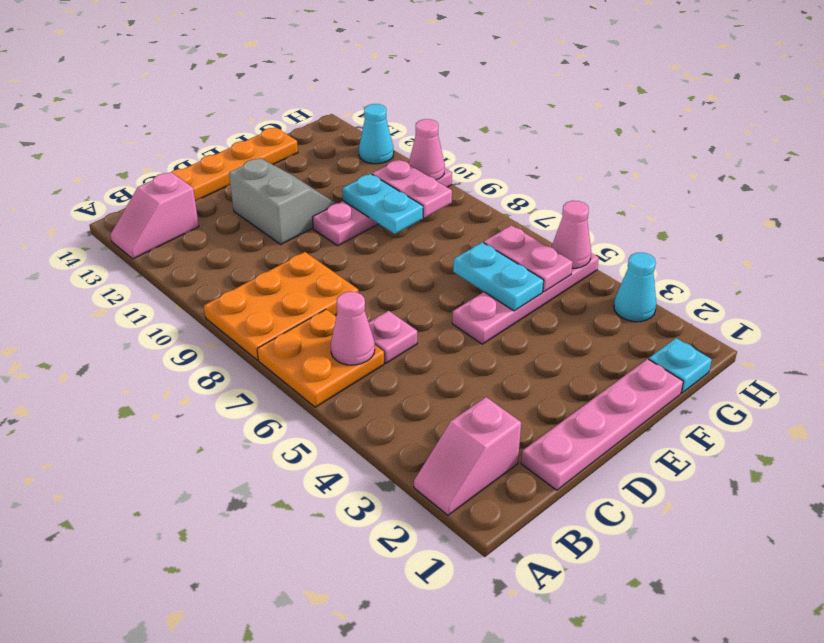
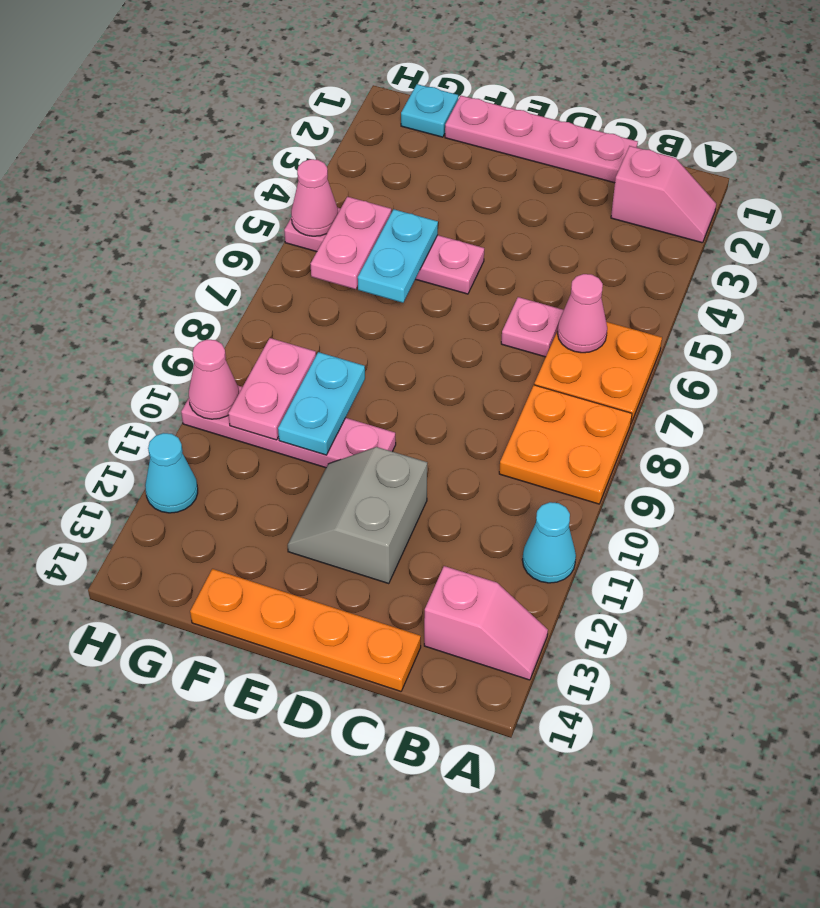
orange plate A8:C9 level 1 -> orange plate A8:B9 level 1
cyan cone H3 level 1 -> cyan cone A11 level 1

